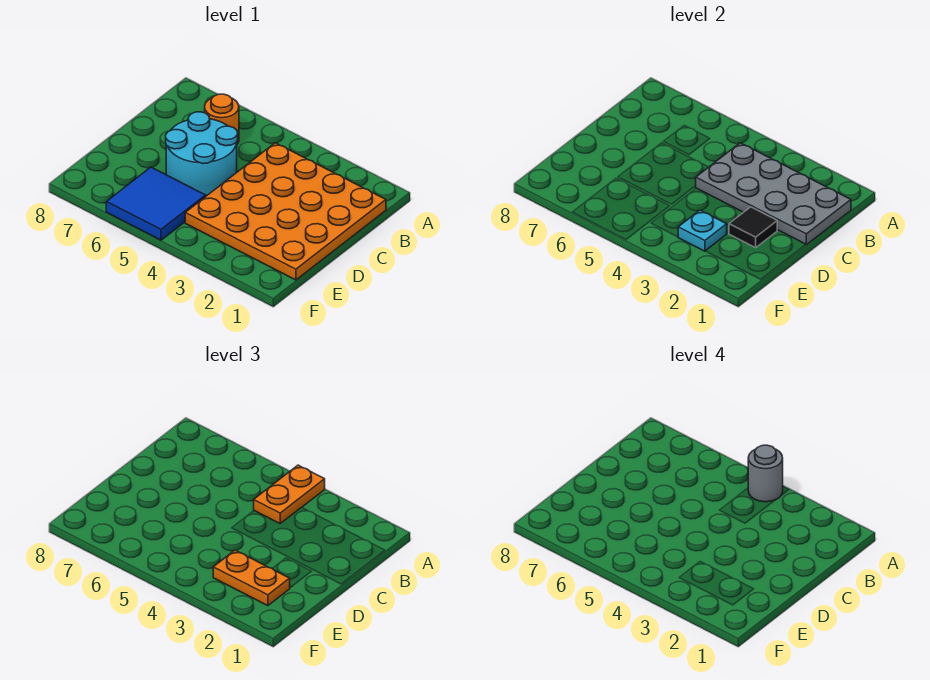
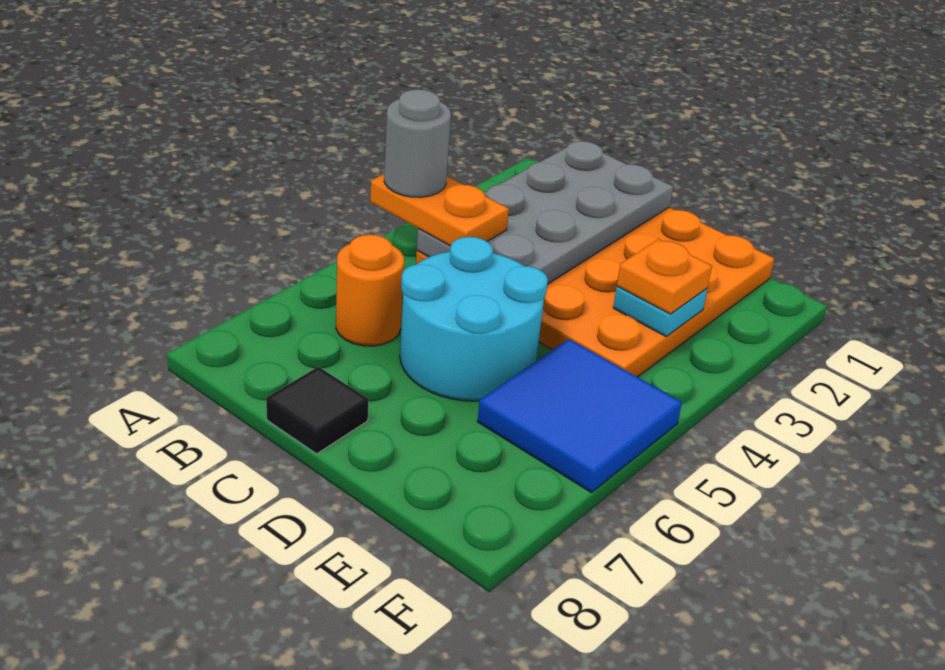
black tile D2 level 2 -> black tile C8 level 1
orange plate E2:E3 level 3 -> orange plate E3 level 3

